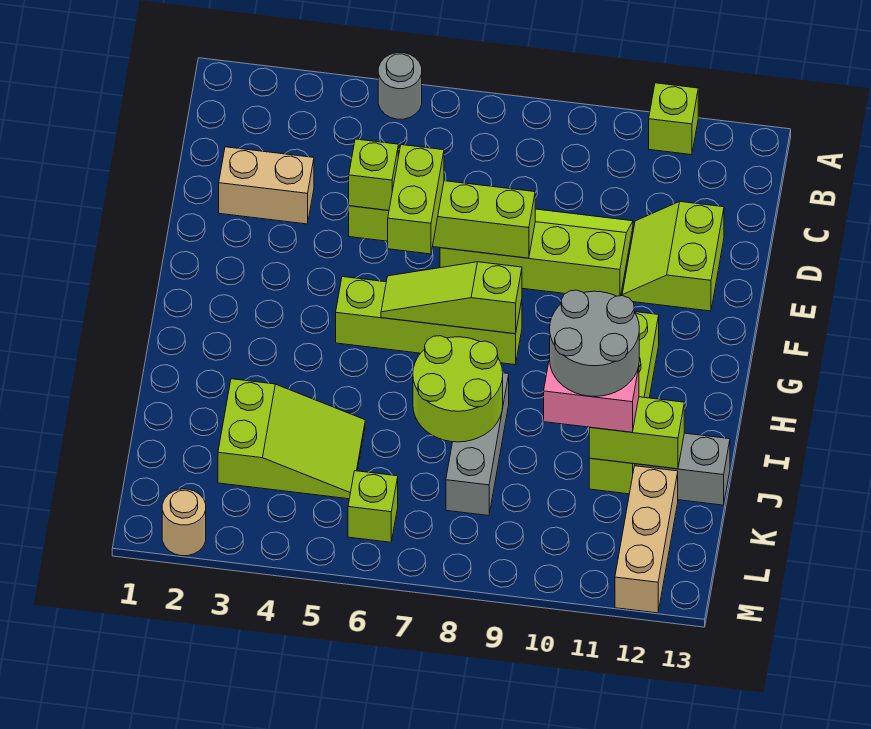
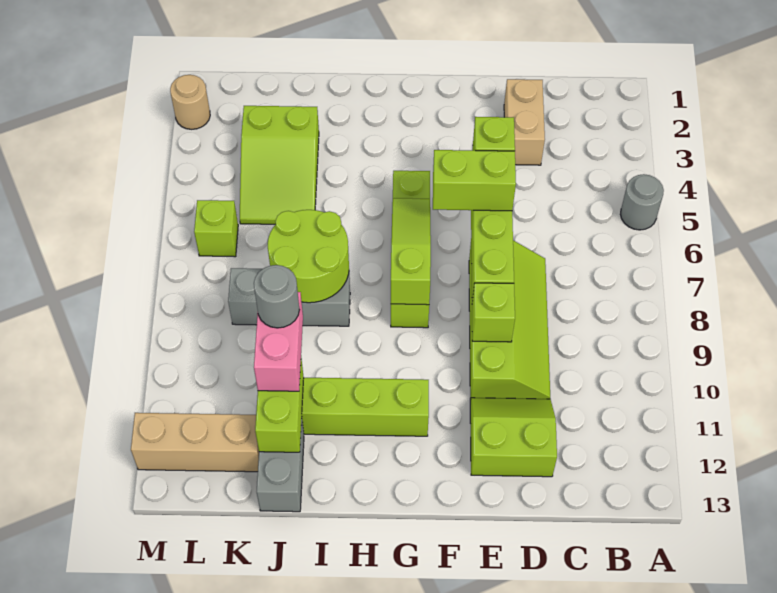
lime brick A11 level 1 -> lime brick E9 level 2
grey round brick I10:J11 level 4 -> grey round brick J10 level 4

